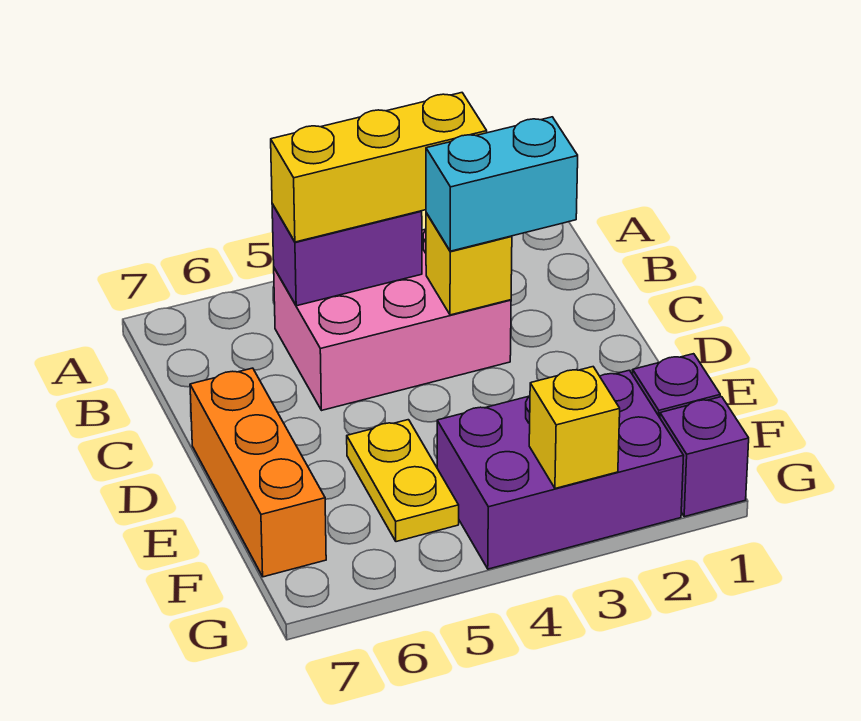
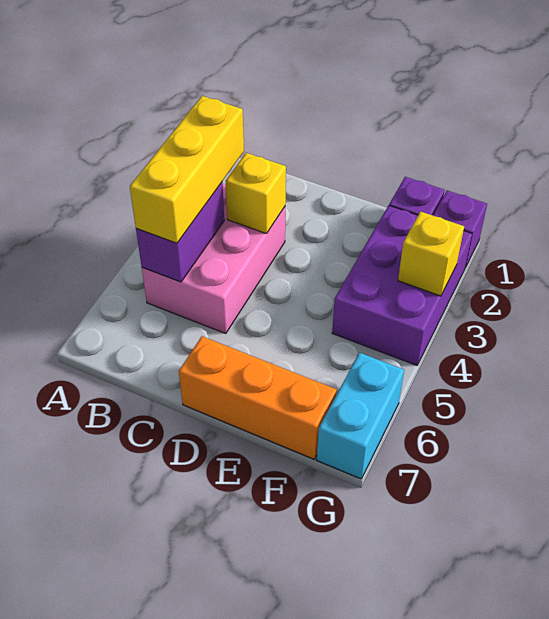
cyan brick C2:C3 level 3 -> cyan brick G6:G7 level 1
yellow plate E5:F5 level 1 -> none

